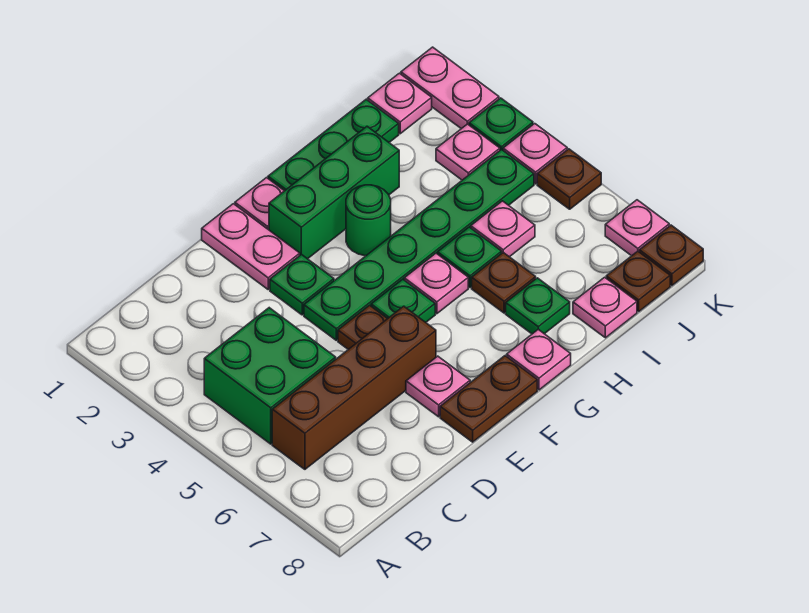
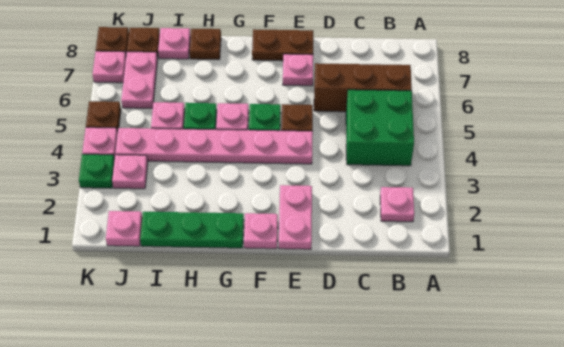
brown brick B6:E6 level 1 -> brown brick B6:D6 level 1
green plate E3 level 1 -> none
green plate E4:J4 level 1 -> pink plate E4:J4 level 1
green brick F2:H2 level 1 -> none
green round brick G3 level 1 -> none
pink plate G8 level 1 -> pink plate B2 level 1
brown plate H6 level 1 -> brown plate H8 level 1
green plate H7 level 1 -> none
pink plate K1:K2 level 1 -> pink plate J6:J7 level 1

